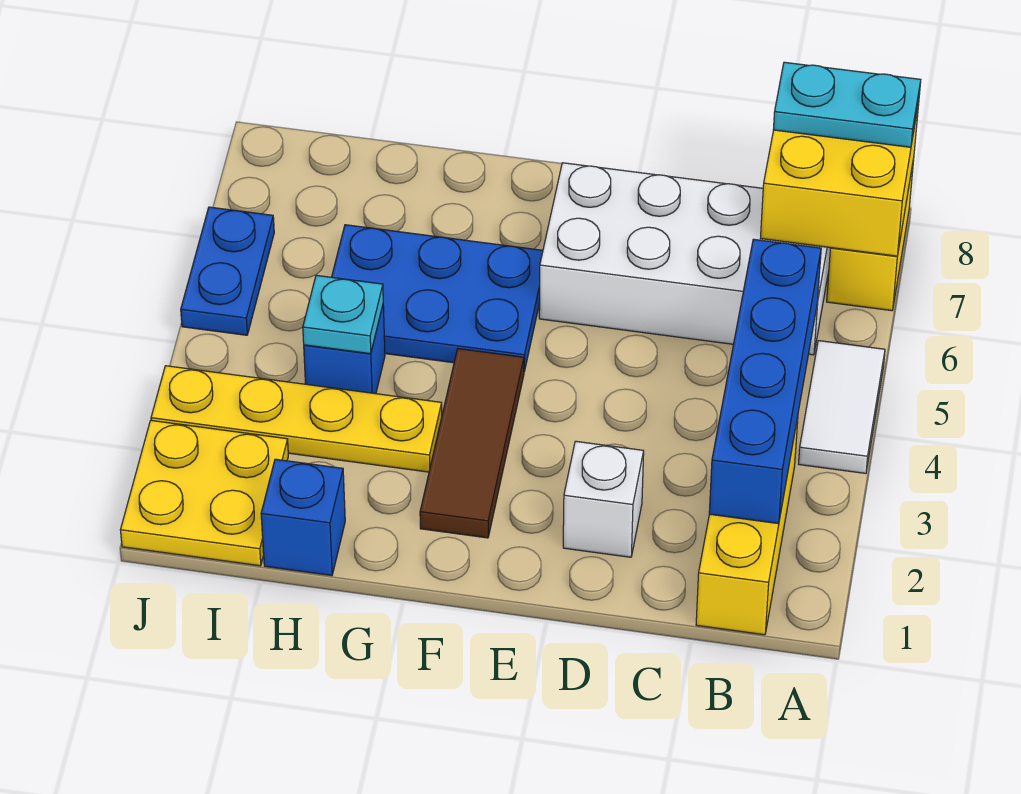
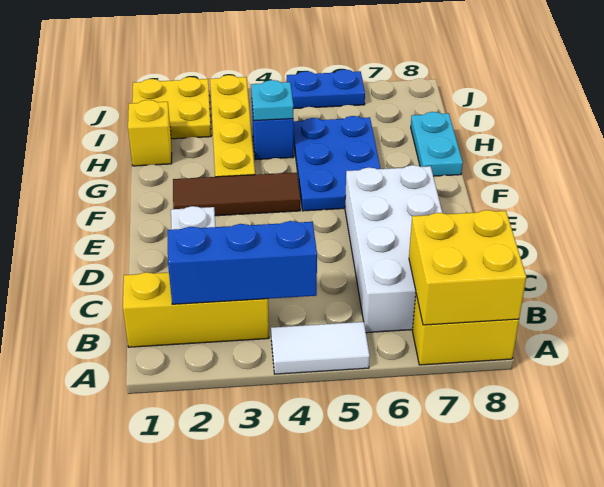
cyan plate A8:B8 level 3 -> cyan plate G8:H8 level 1
blue brick B2:B5 level 2 -> blue brick B2:B4 level 2
blue brick H1 level 1 -> yellow brick H1 level 1

